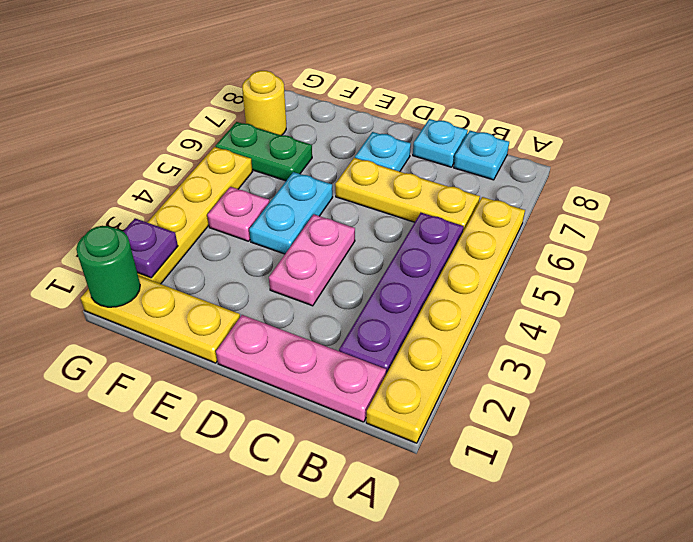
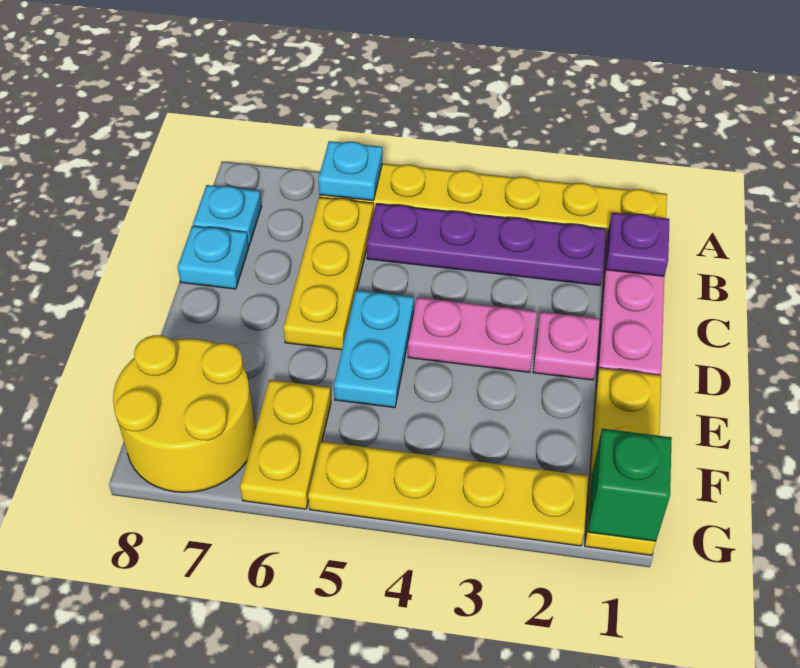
cyan plate D7 level 1 -> cyan plate A6 level 2
cyan plate E4:E5 level 1 -> cyan plate D5:E5 level 1
pink plate F4 level 1 -> pink plate D2 level 1
green plate F6:G6 level 1 -> yellow plate F6:G6 level 1
green round brick G1 level 2 -> green brick G1 level 2
purple plate G2 level 2 -> purple plate B1 level 2
yellow round brick G7 level 1 -> yellow round brick F7:G8 level 1

